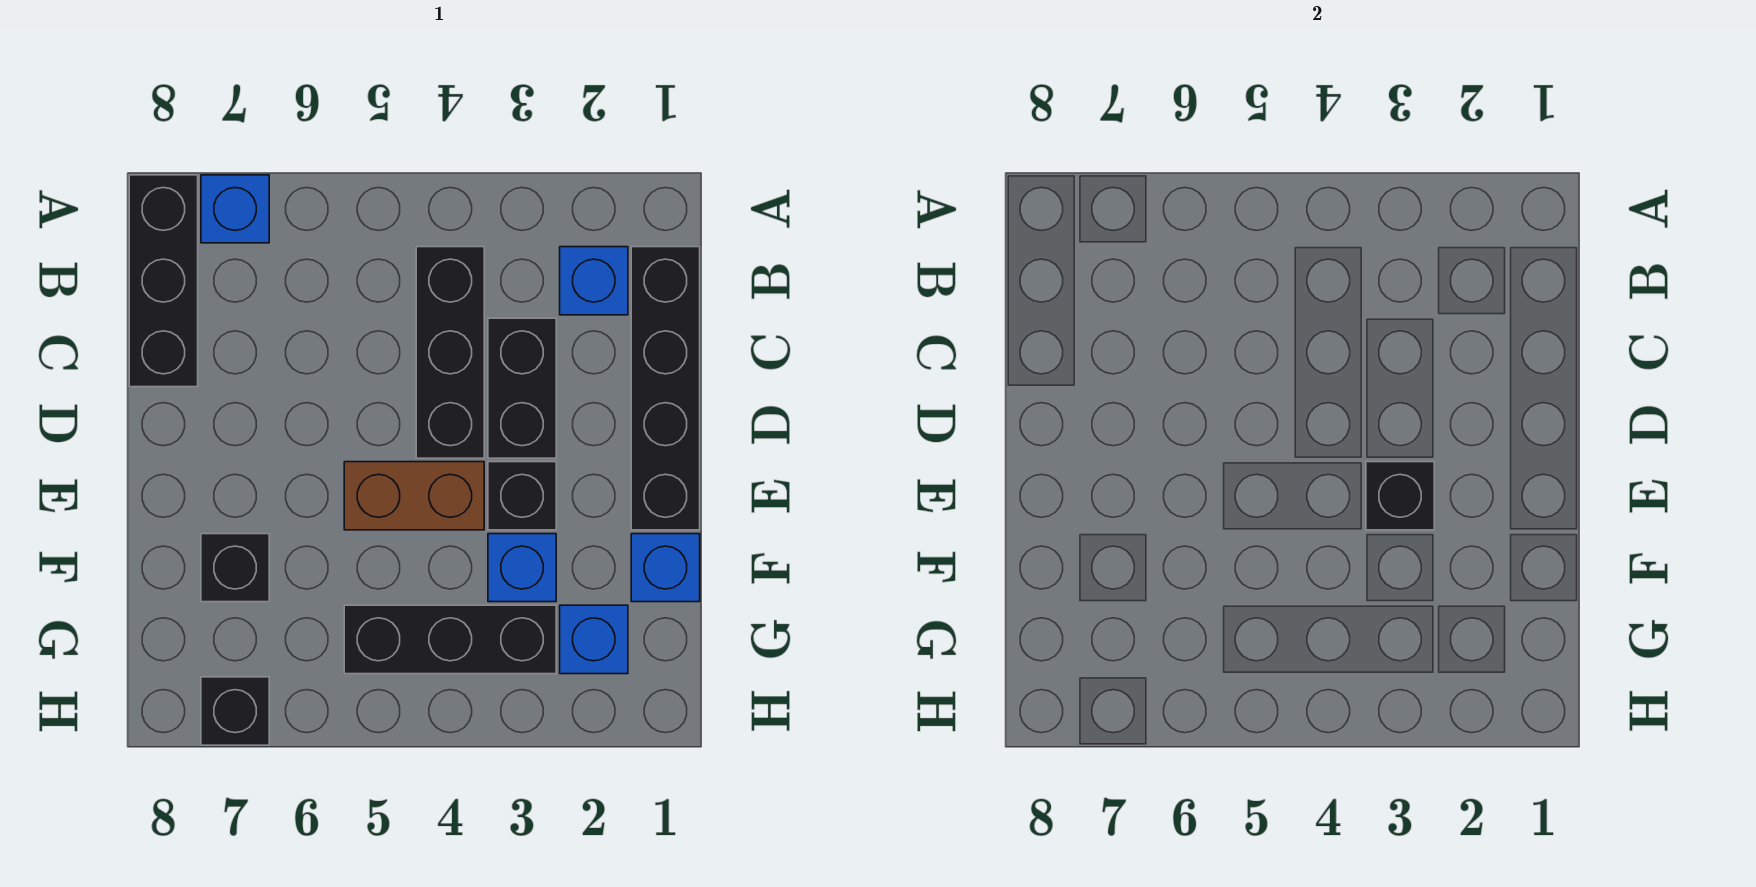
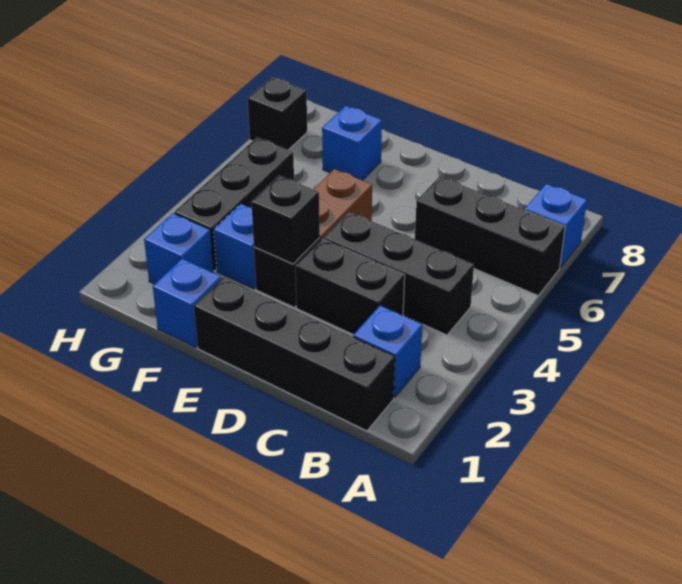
black brick A8:C8 level 1 -> black brick A6:C6 level 1
black brick F7 level 1 -> blue brick F7 level 1

